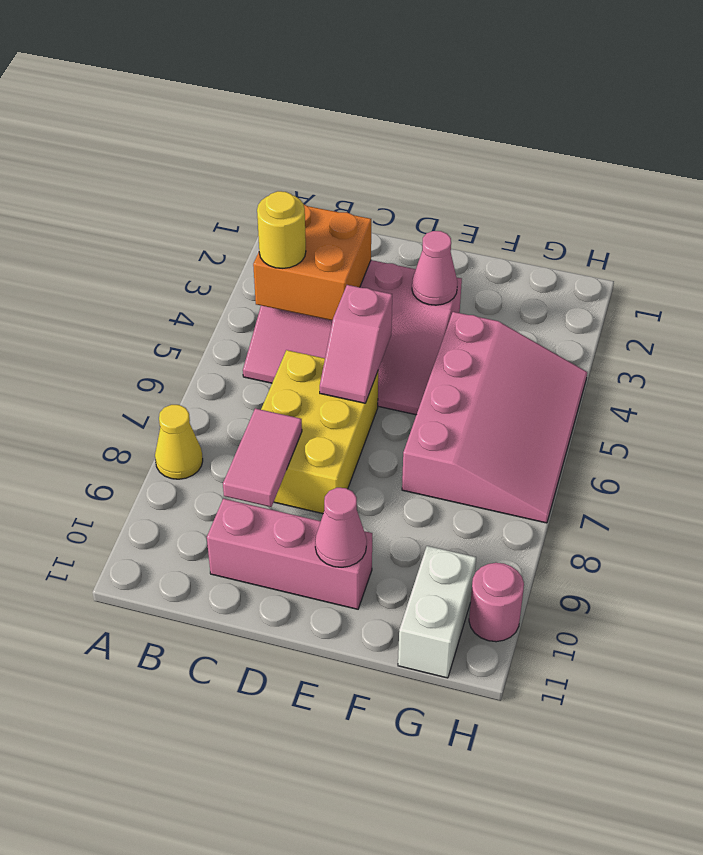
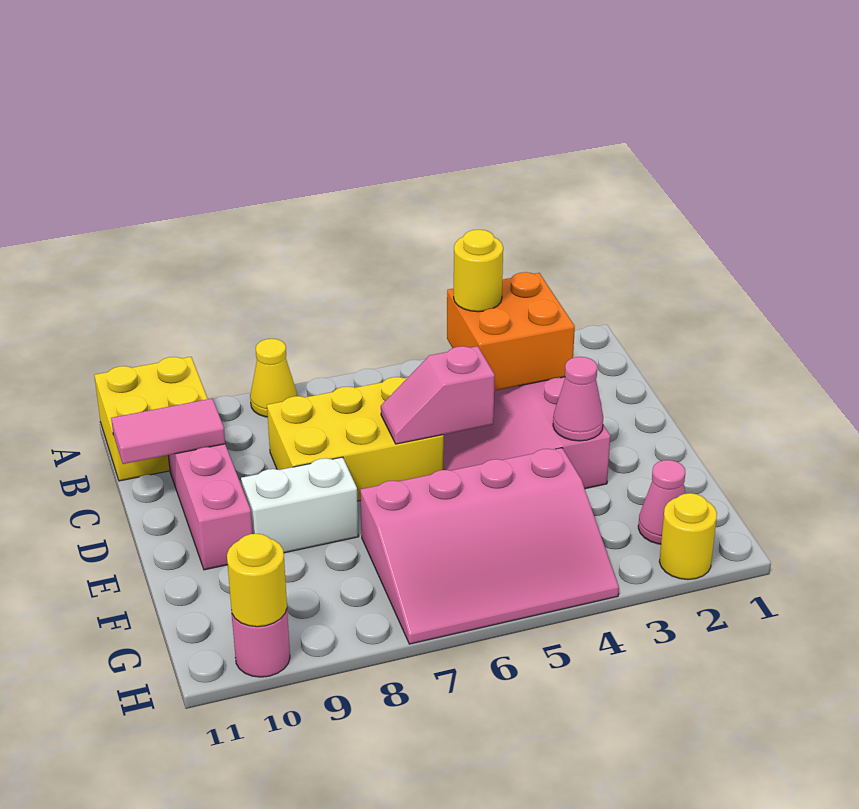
none -> yellow brick A10:B11 level 1
pink tile C8:C9 level 2 -> pink tile C10:C11 level 2
pink cone E10 level 2 -> pink cone G2 level 1
white brick G10:G11 level 1 -> white brick E8:E9 level 1
none -> yellow round brick H2 level 1
none -> yellow round brick H10 level 2

